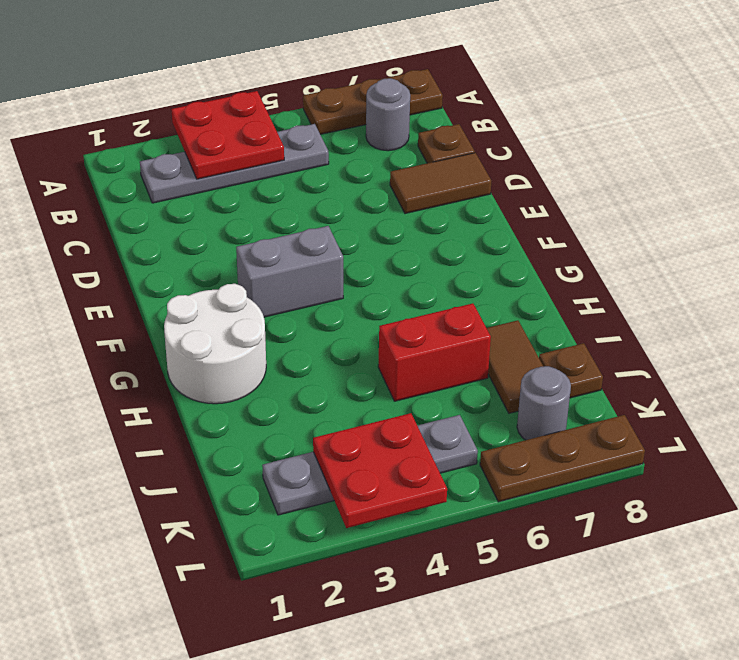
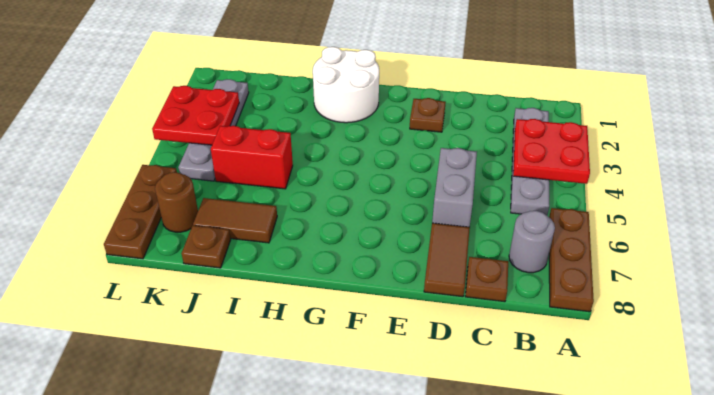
none -> brown plate E2 level 1
grey brick F3:F4 level 1 -> grey brick D5:D6 level 1
red brick I5:I6 level 1 -> red brick I5:J5 level 1
grey round brick K7 level 1 -> brown round brick K7 level 1

